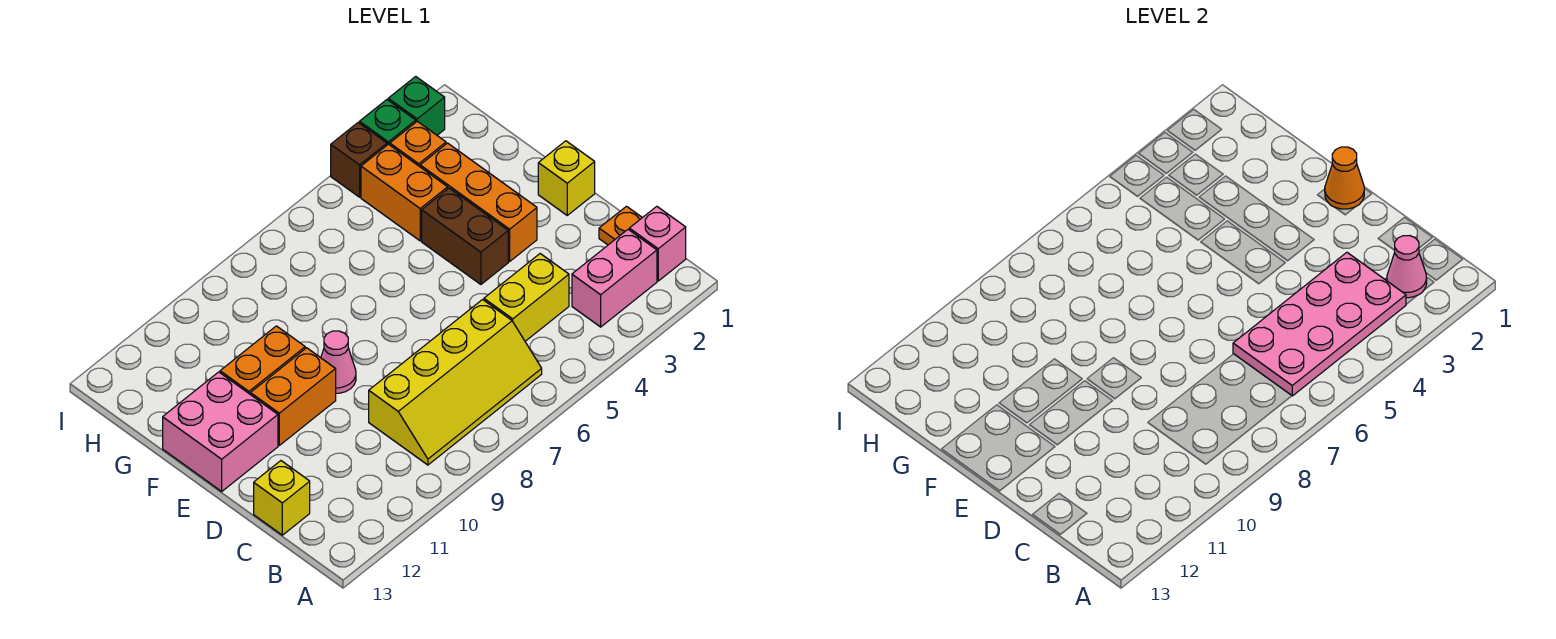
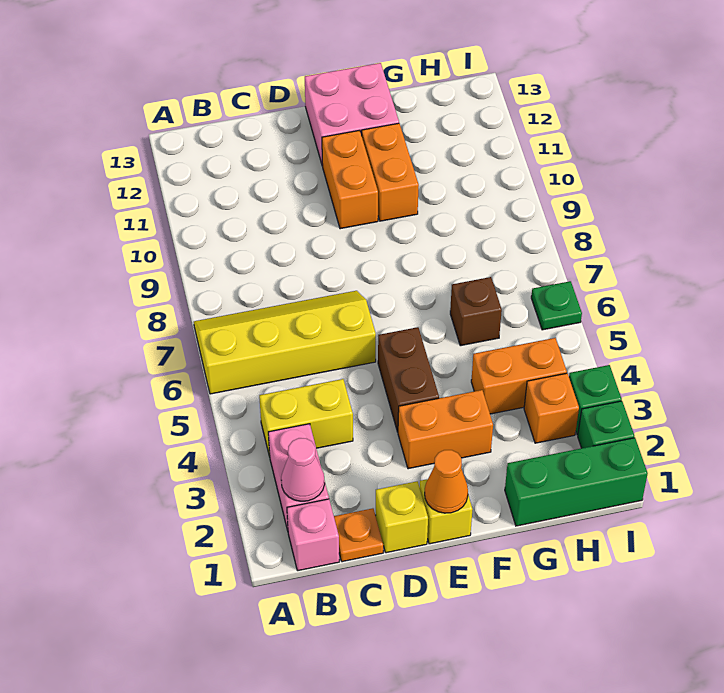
pink plate B3:C6 level 2 -> none
yellow slope B6:C9 level 1 top C -> yellow slope A6:D7 level 1 top 6
yellow brick C4:C5 level 1 -> yellow brick B4:C4 level 1
yellow brick C13 level 1 -> yellow brick D1 level 1
orange brick E3:G3 level 1 -> orange brick E3:F3 level 1
brown brick E4:F4 level 1 -> brown brick E4:E5 level 1
pink cone E9 level 1 -> none
none -> green brick G1:I1 level 1
brown brick I4 level 1 -> brown brick G6 level 1
none -> green plate I6 level 1

